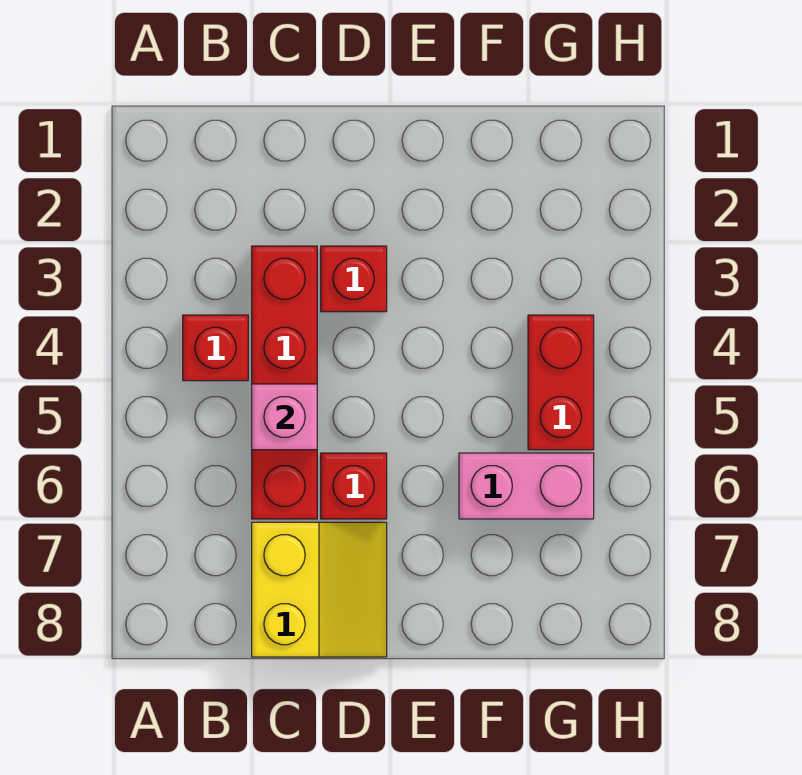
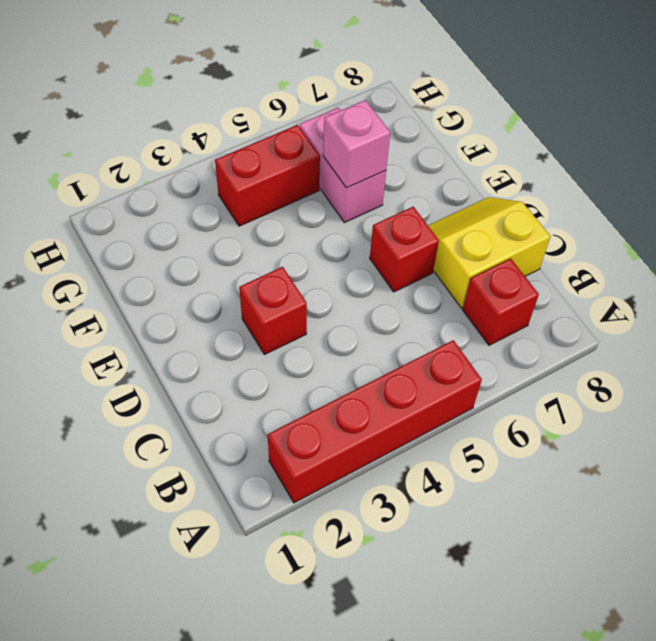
red brick B4 level 1 -> red brick B7 level 1
red brick C3:C6 level 1 -> red brick A2:A5 level 1
pink brick C5 level 2 -> pink brick F6 level 2

